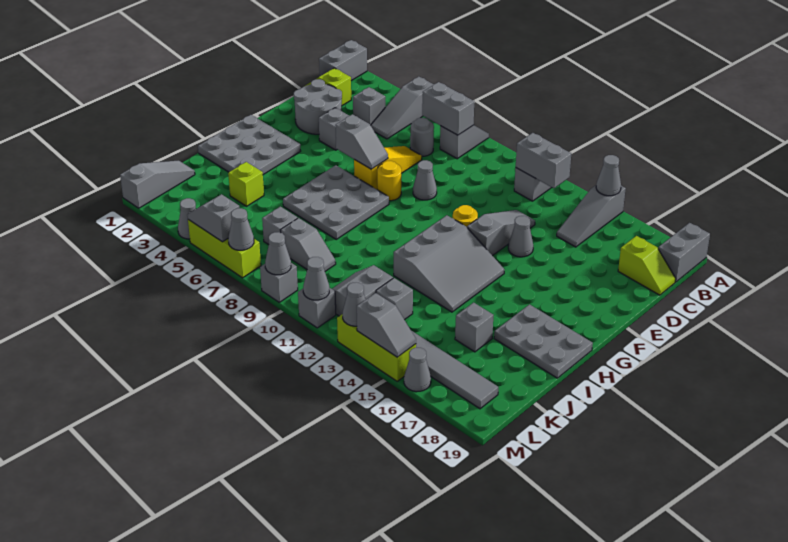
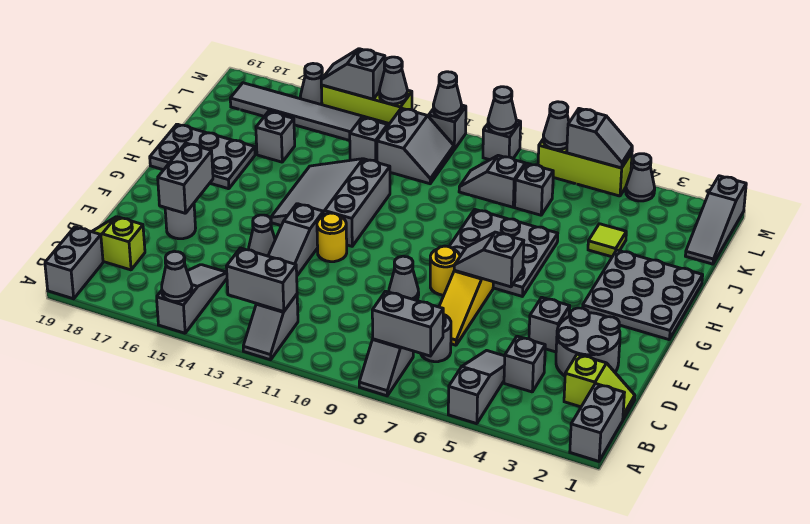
none -> grey round brick E17 level 1
none -> grey brick E17:F17 level 2
lime brick J4 level 1 -> lime tile J4 level 1

